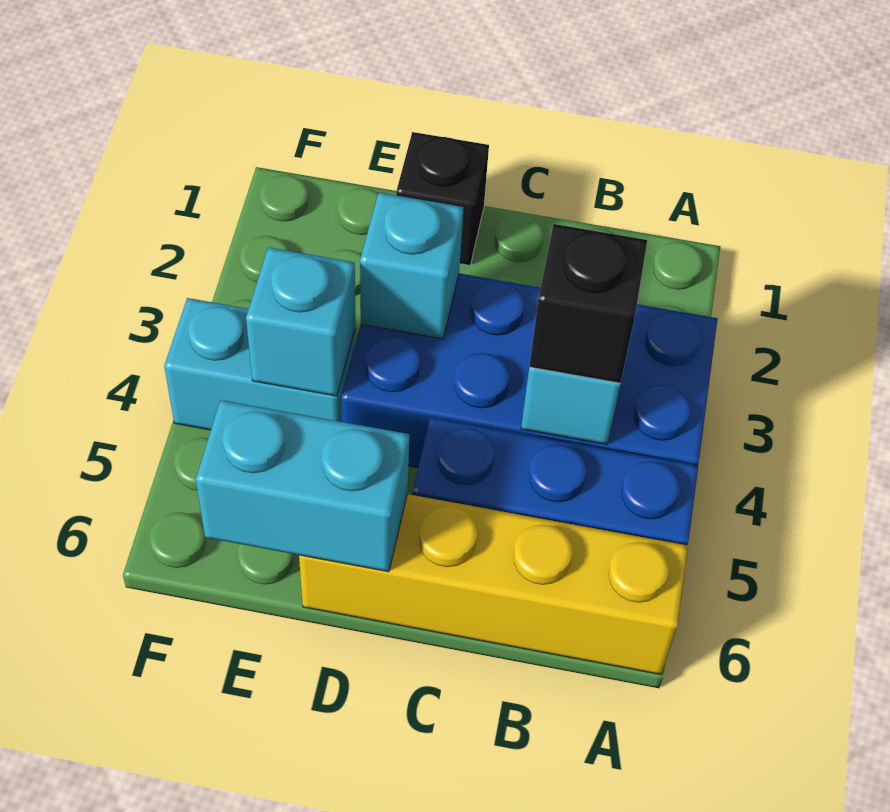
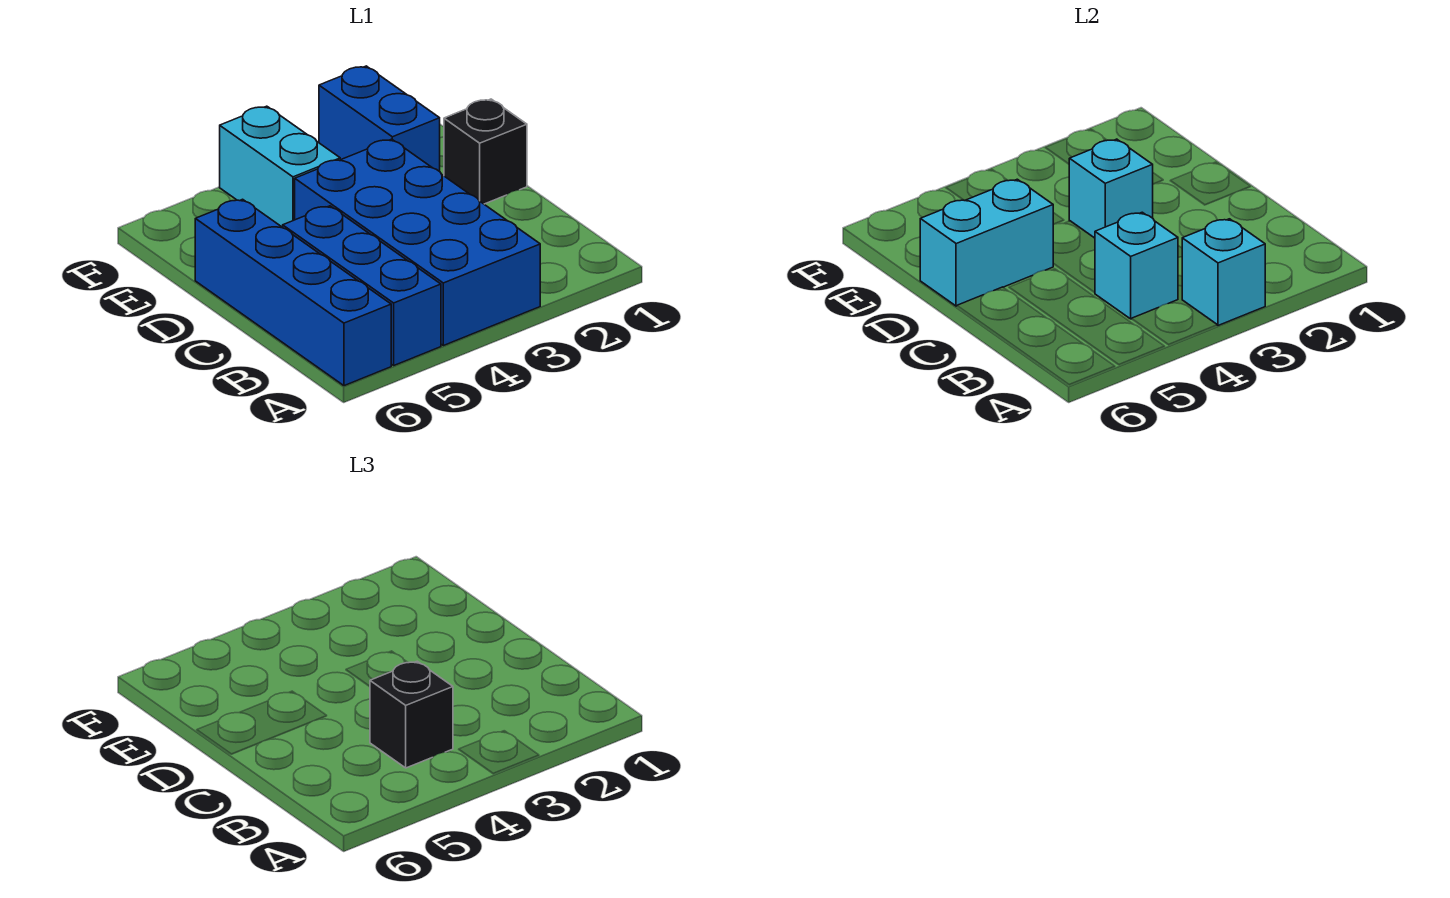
yellow brick A6:D6 level 1 -> blue brick A6:D6 level 1
cyan brick D6:E6 level 2 -> cyan brick D5:D6 level 2
none -> blue brick E2:F2 level 1
cyan brick E4 level 2 -> cyan brick A3 level 2

